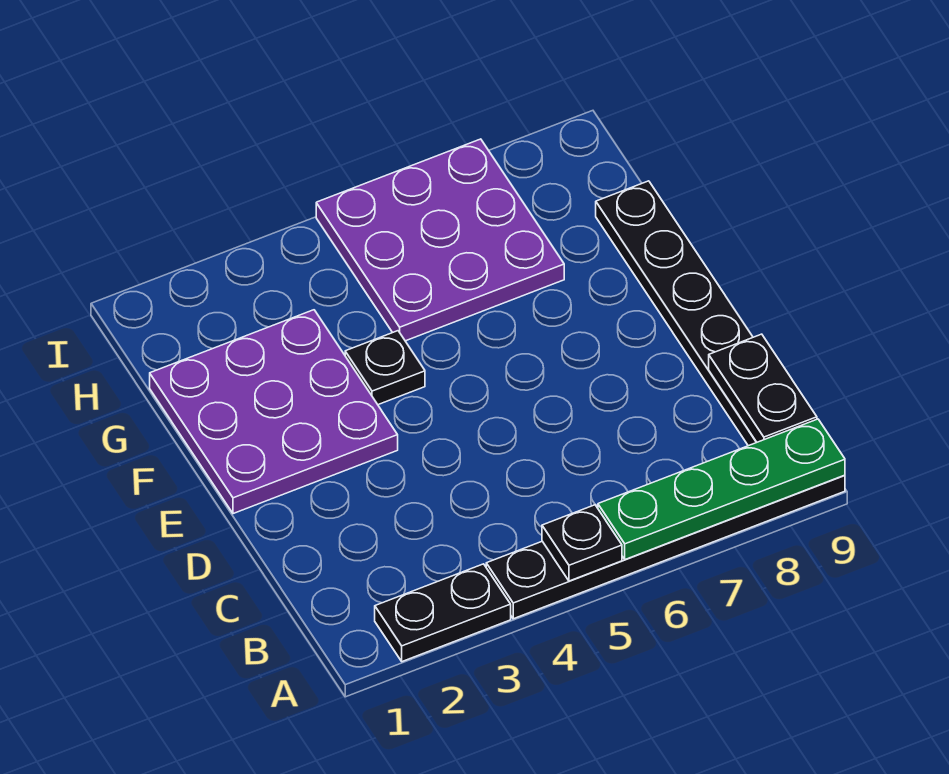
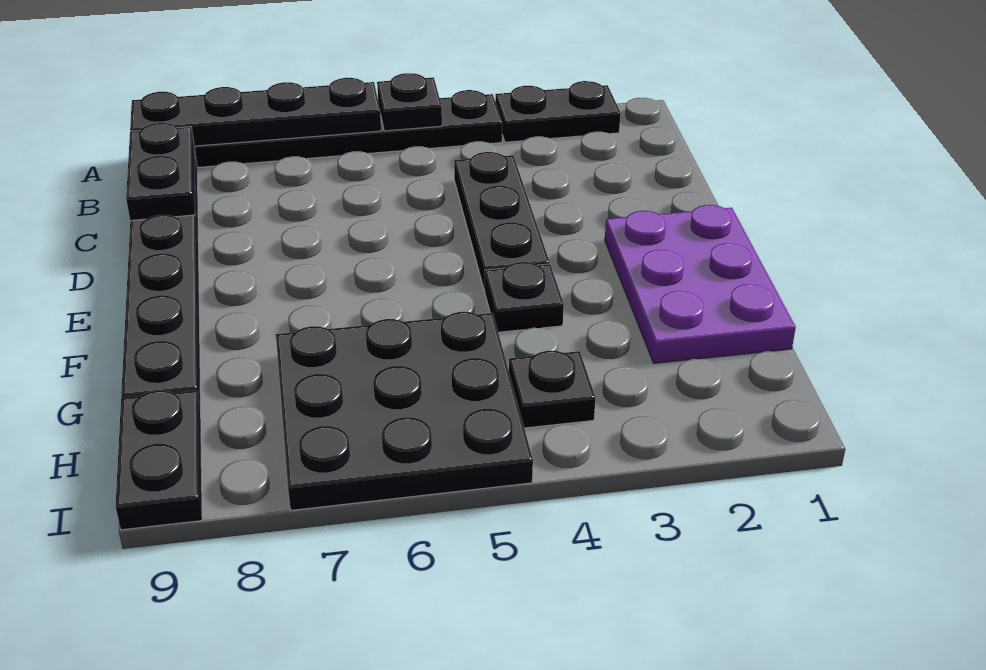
green plate A6:A9 level 2 -> black plate A6:A9 level 2
none -> black plate C4:E4 level 1
purple plate E1:G3 level 1 -> purple plate E1:G2 level 1
purple plate G5:I7 level 1 -> black plate G5:I7 level 1
none -> black plate H4 level 1
none -> black plate H9:I9 level 1

